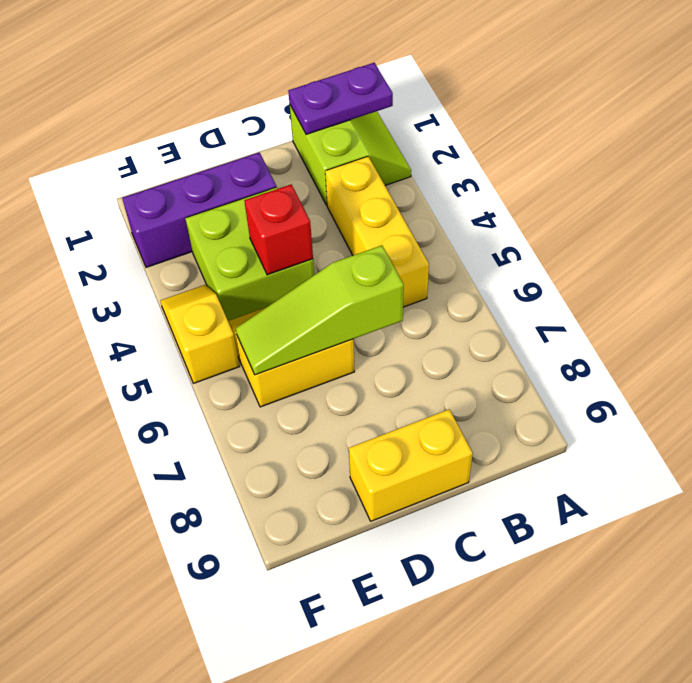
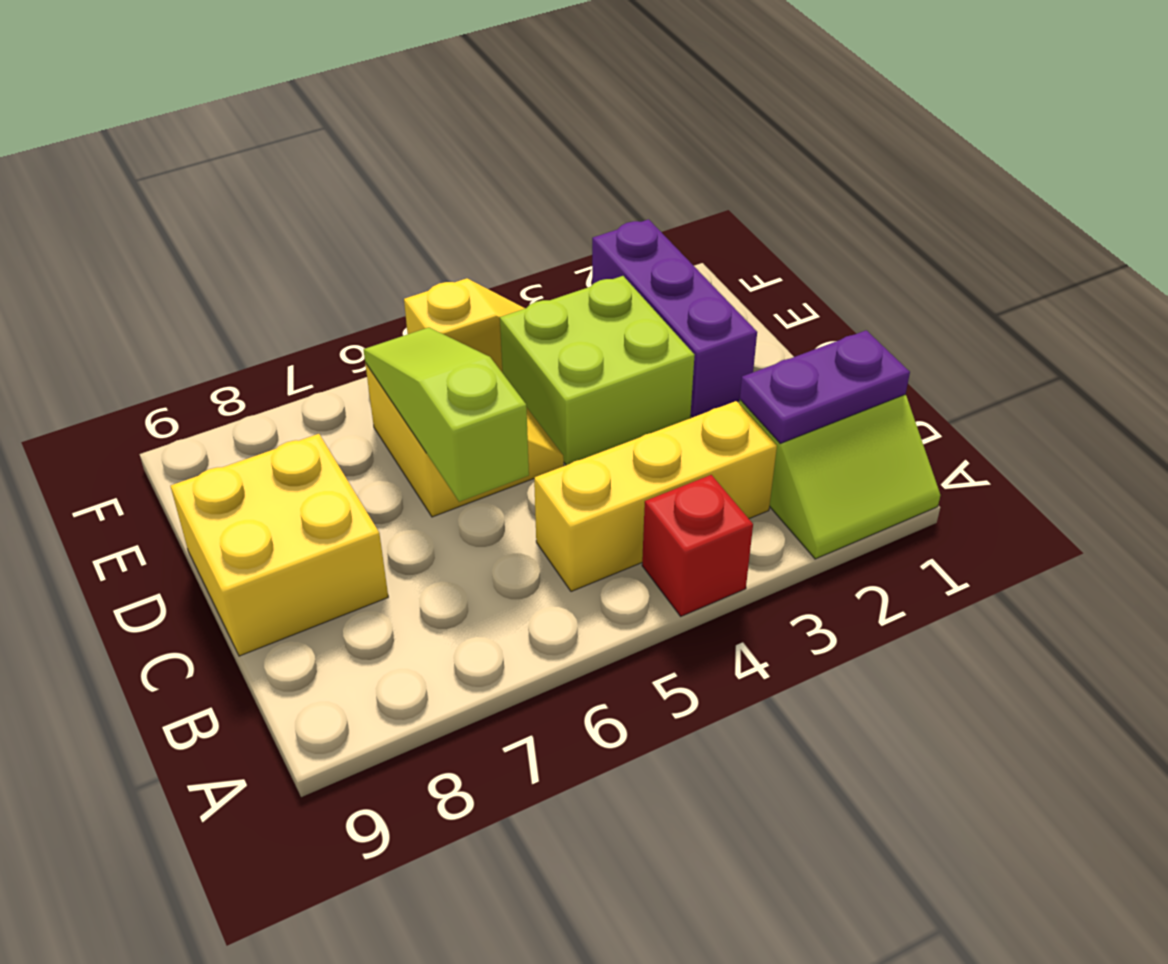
purple plate A1:B1 level 2 -> purple plate B1:B2 level 2
yellow brick C9:D9 level 1 -> yellow brick C8:D9 level 1
red brick D4 level 2 -> red brick A4 level 1

